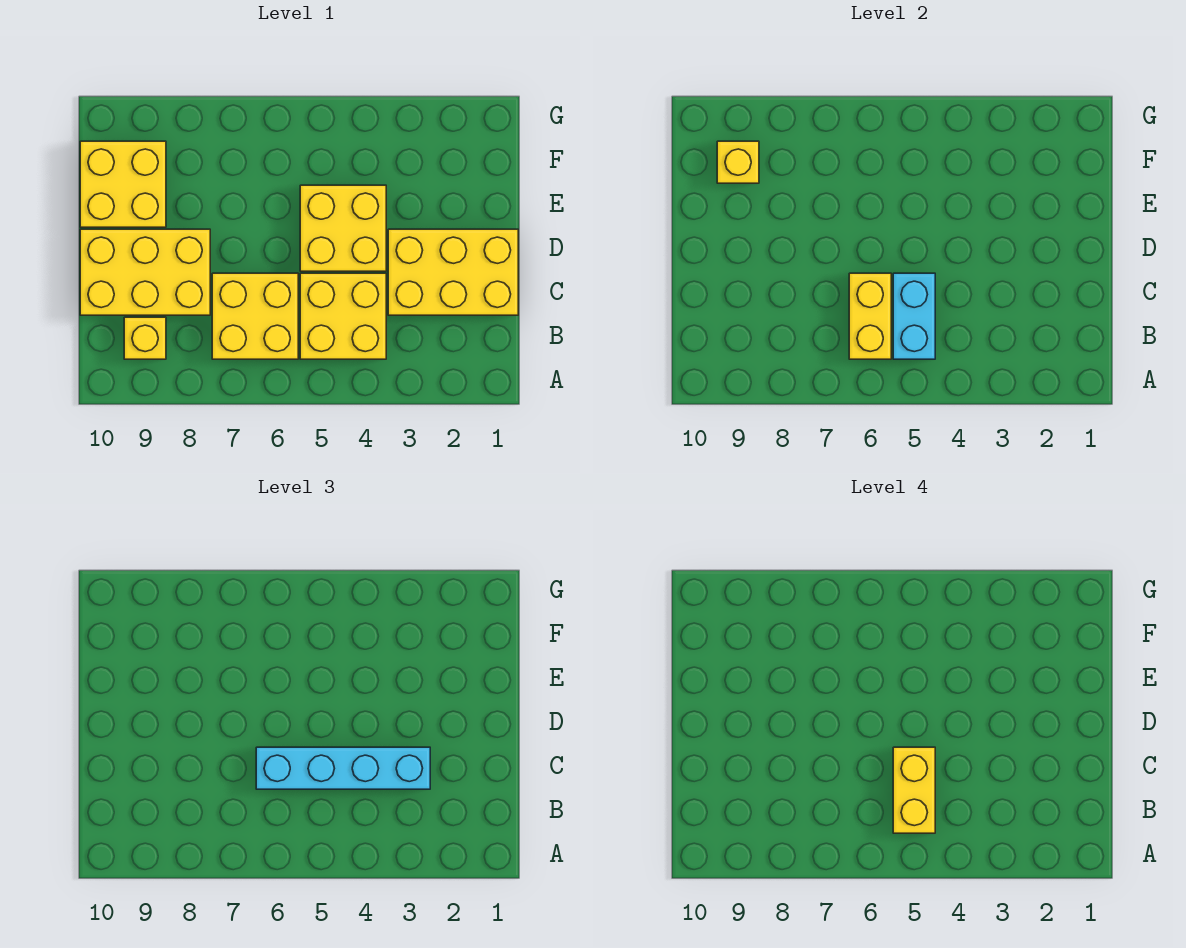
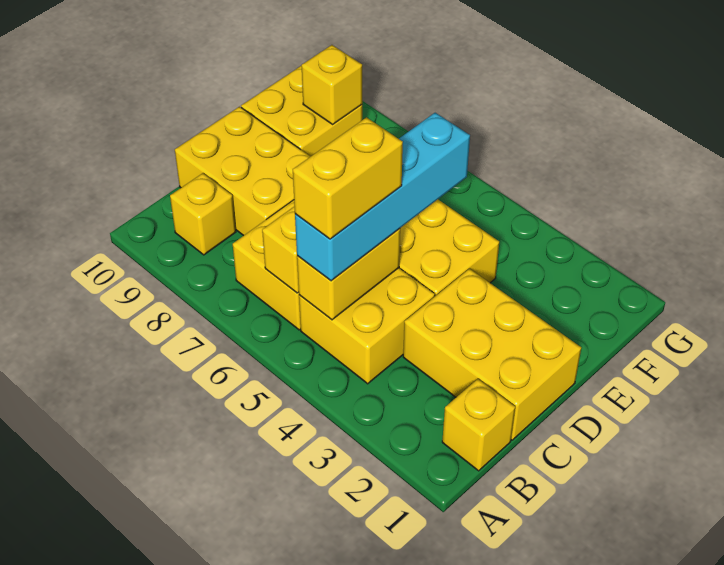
none -> yellow brick B1 level 1
cyan brick B5:C5 level 2 -> yellow brick B5:C5 level 2
cyan brick C3:C6 level 3 -> cyan brick B5:E5 level 3

